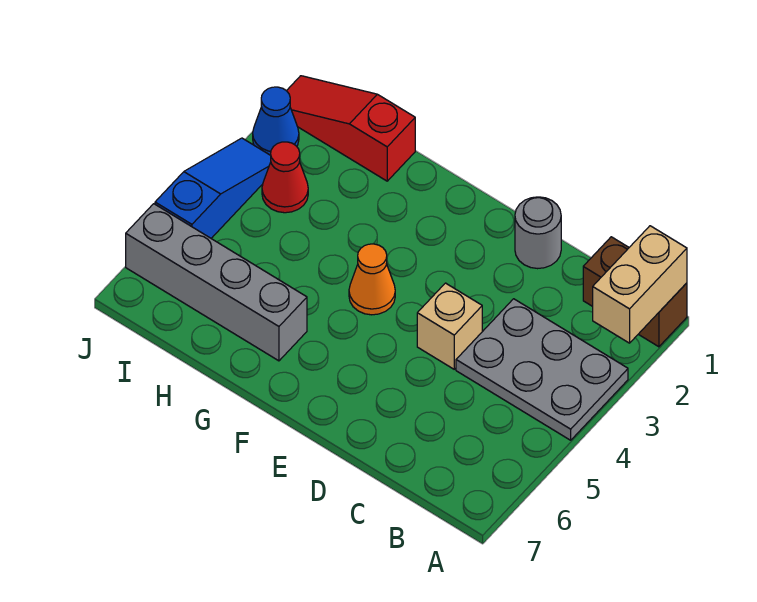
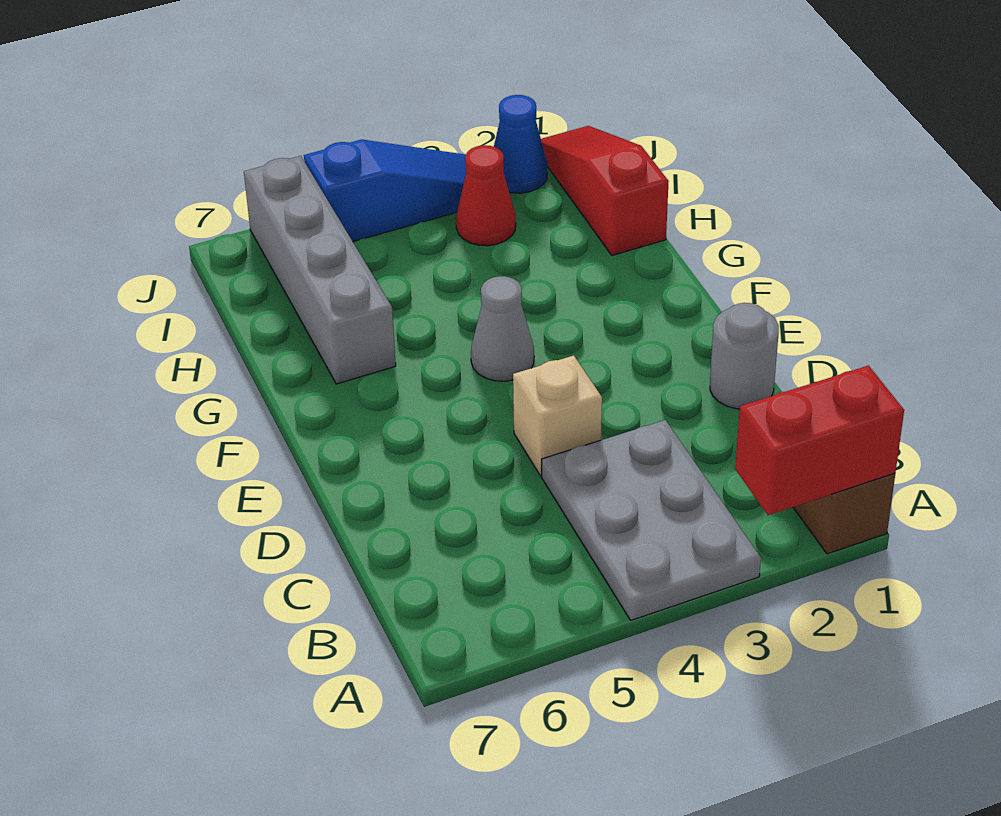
tan brick A1:A2 level 2 -> red brick A1:A2 level 2
orange cone F4 level 1 -> grey cone F4 level 1

